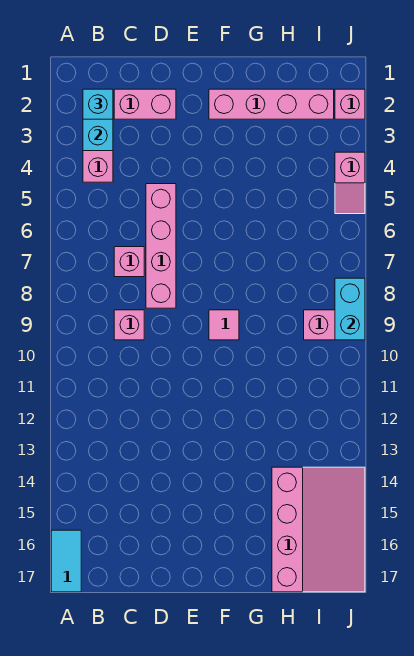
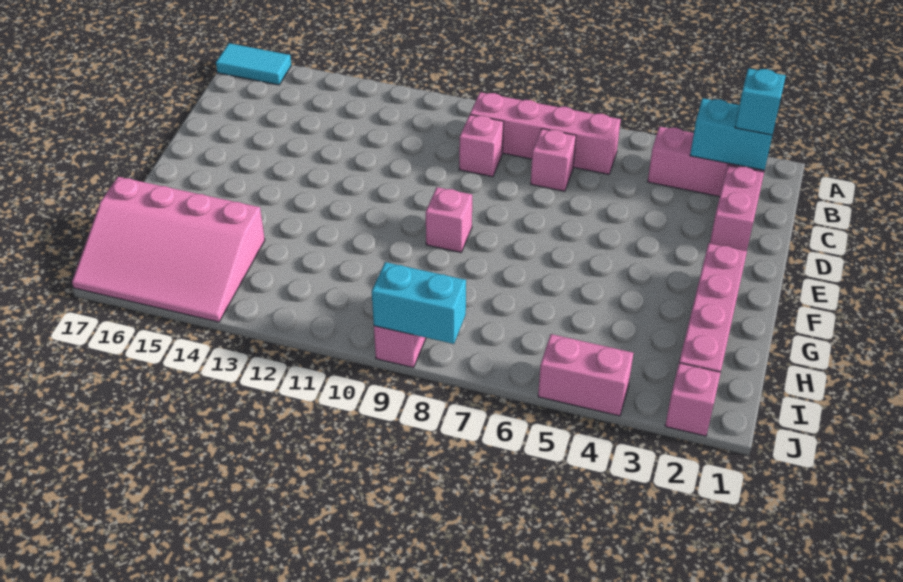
pink brick D5:D8 level 1 -> pink brick B6:B9 level 1
pink tile F9 level 1 -> pink brick F9 level 1
pink slope J4:J5 level 1 top 4 -> pink brick J4:J5 level 1

